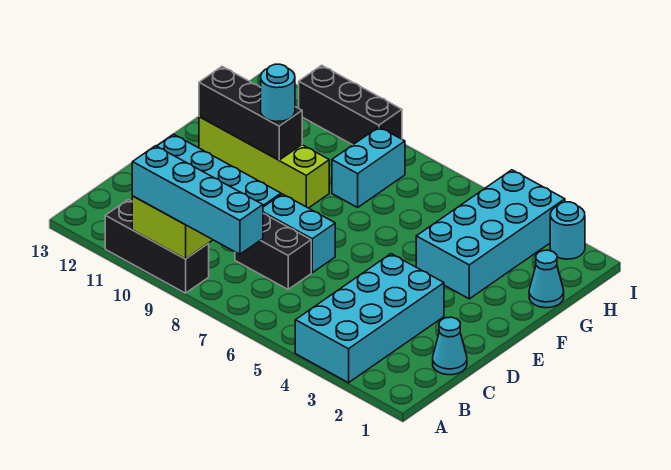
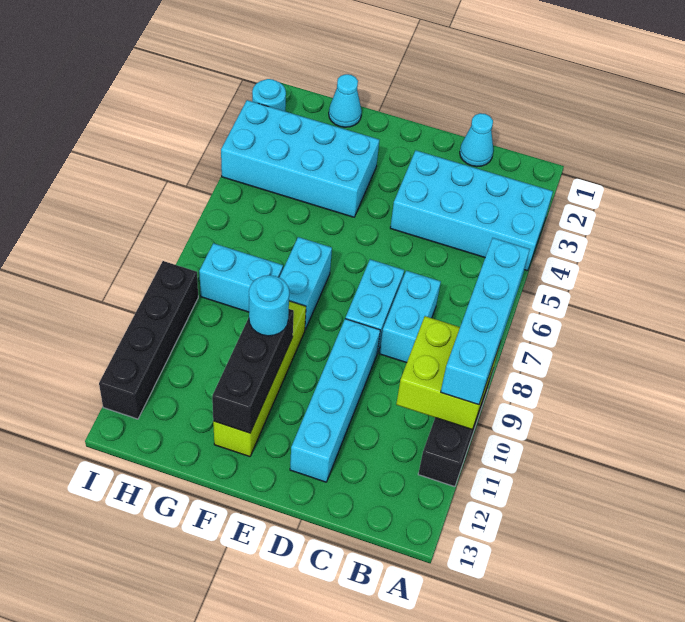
black brick C7:C8 level 1 -> cyan brick C7:C8 level 1
none -> cyan brick F7:F8 level 1
black brick I9:I11 level 1 -> black brick I9:I12 level 1

